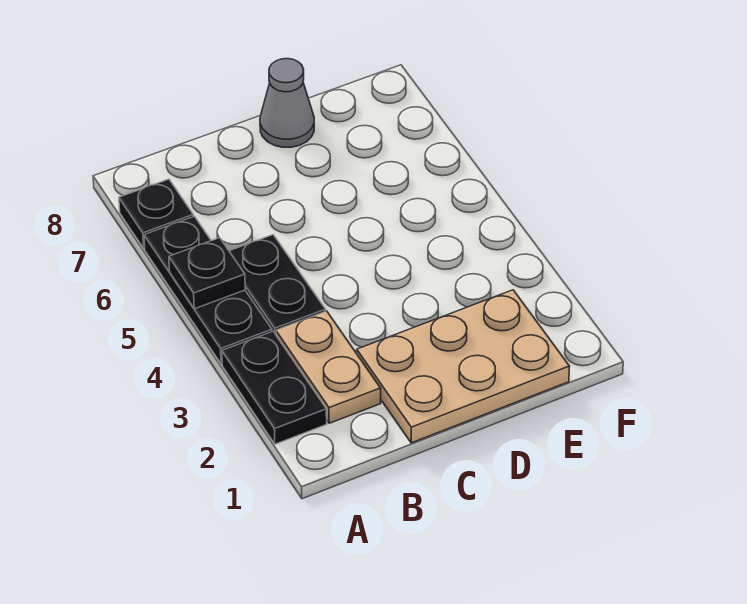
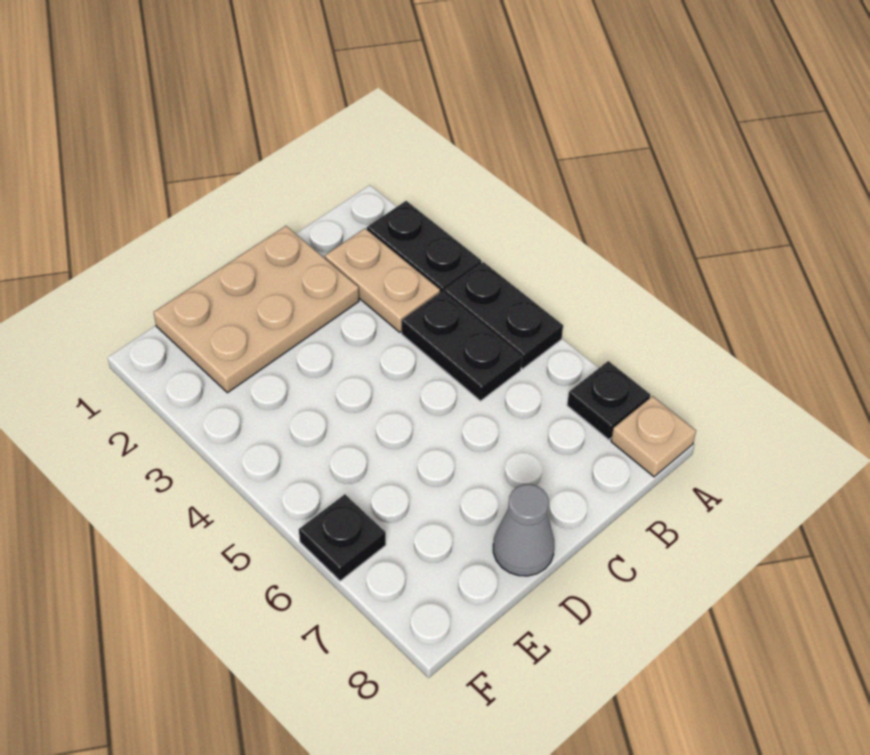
black plate A4:A6 level 1 -> black plate A4:A5 level 1
black plate A5 level 2 -> black plate F6 level 1
none -> tan plate A8 level 1

